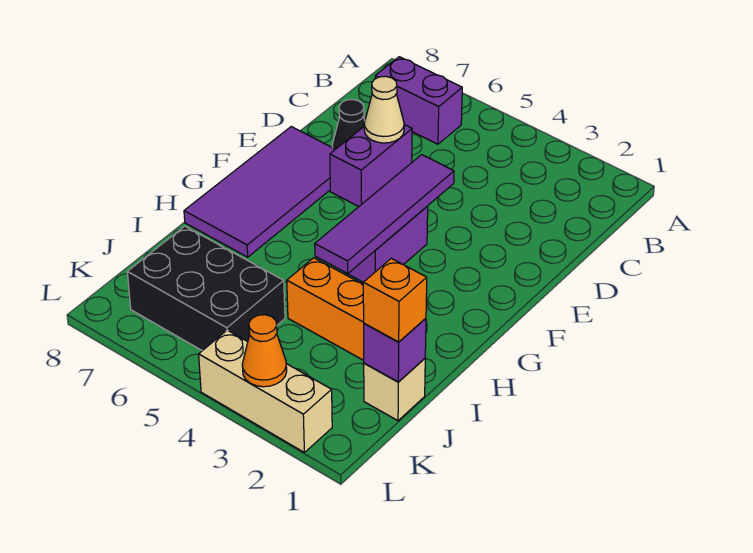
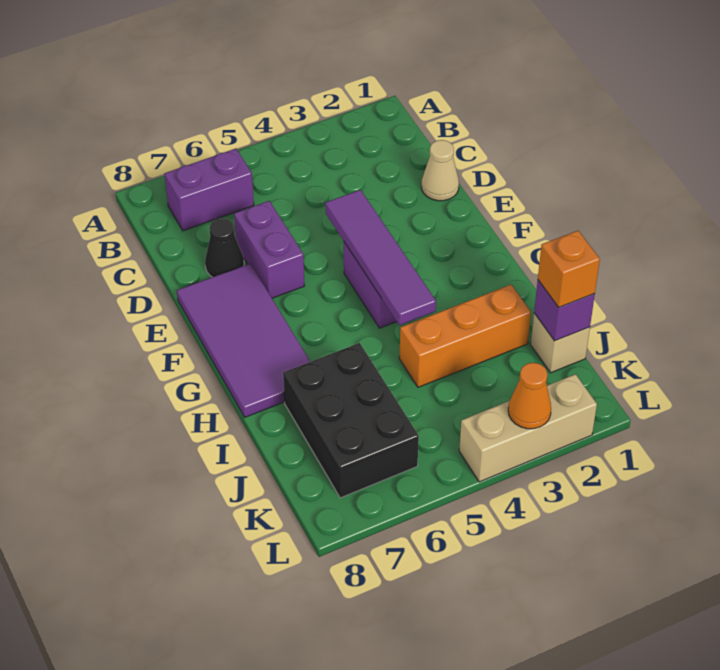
tan cone D6 level 2 -> tan cone D1 level 1
black brick J5:K7 level 1 -> black brick I6:K7 level 1

